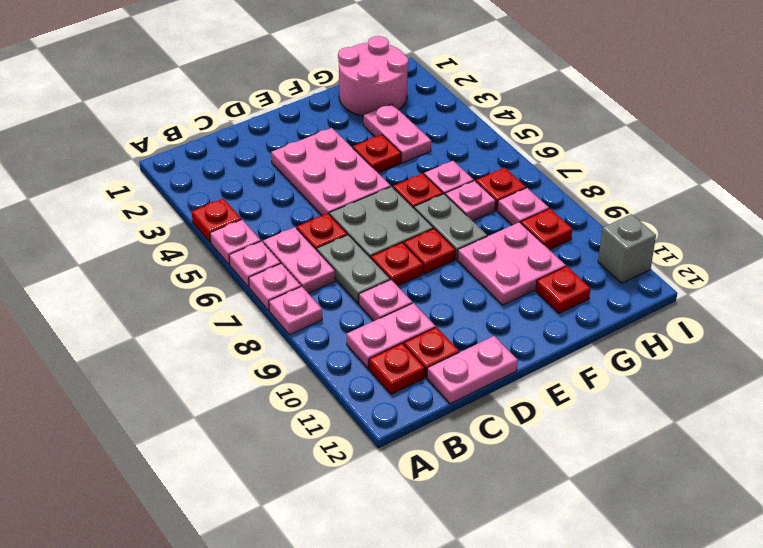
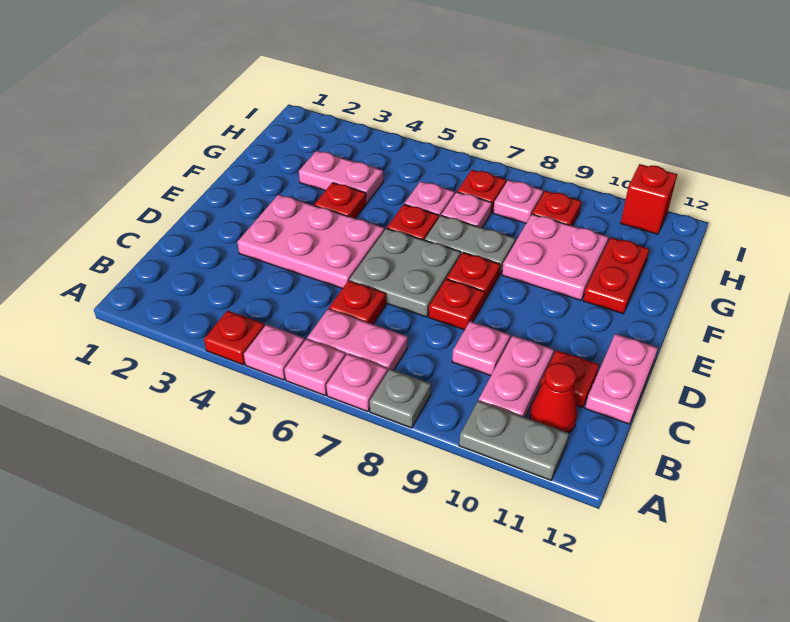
pink plate A8 level 1 -> grey plate A8 level 1
red plate B11 level 1 -> red cone B11 level 1
grey plate C7:C8 level 1 -> grey plate A10:A11 level 1
pink round brick G1:H2 level 1 -> none
red plate G11 level 1 -> red plate F11:G11 level 1
grey brick I11 level 1 -> red brick I11 level 1

